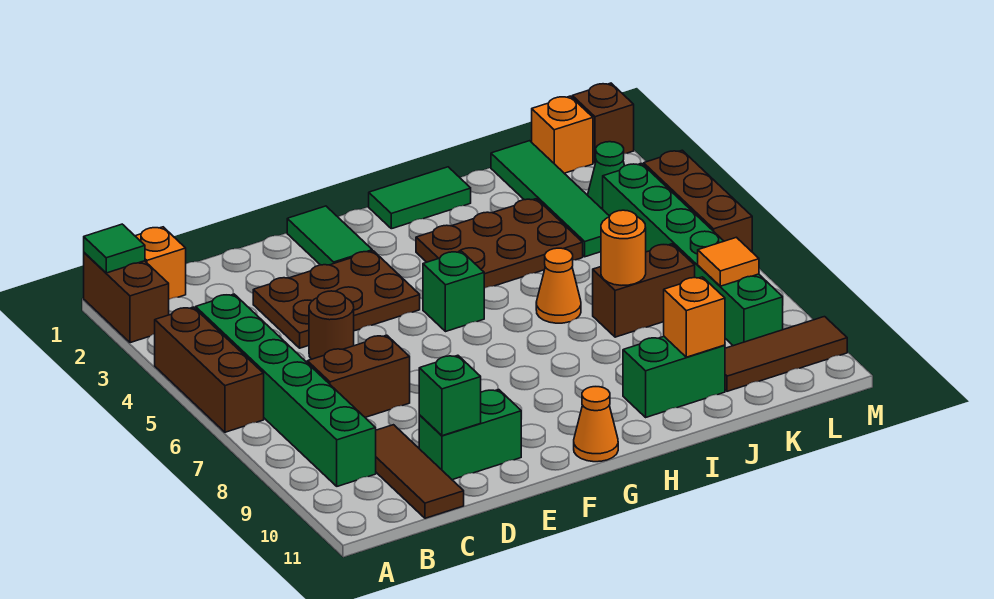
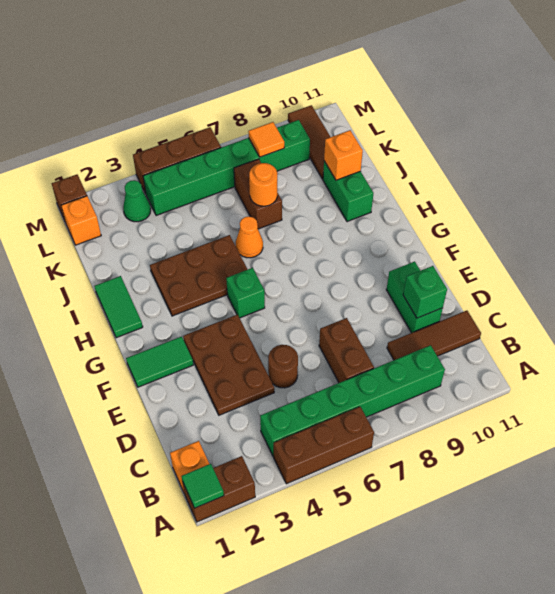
orange cone G11 level 1 -> none
brown plate H3:J4 level 1 -> brown plate H3:I5 level 1
green tile K1:K4 level 1 -> none

